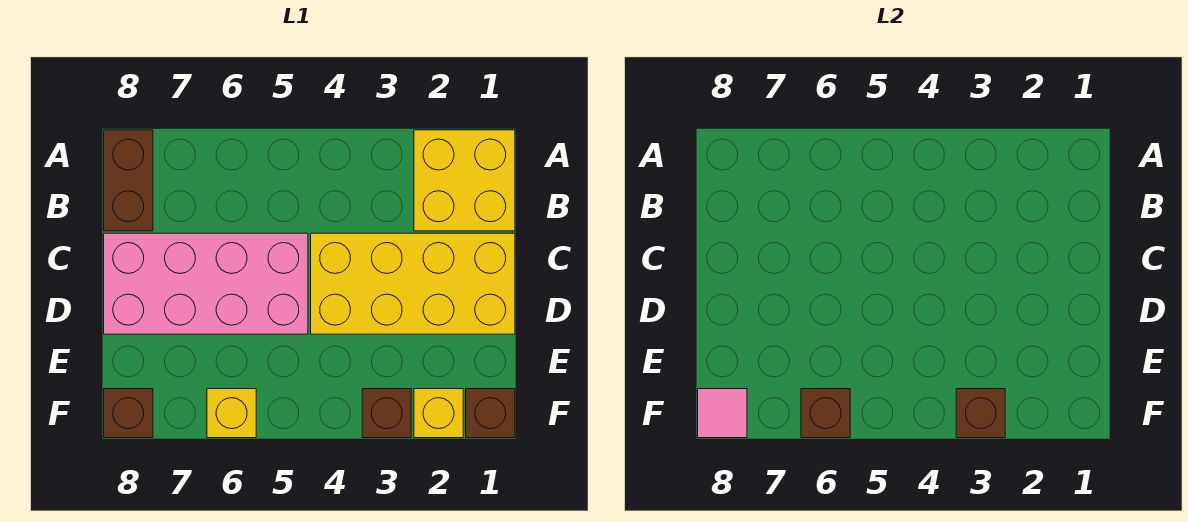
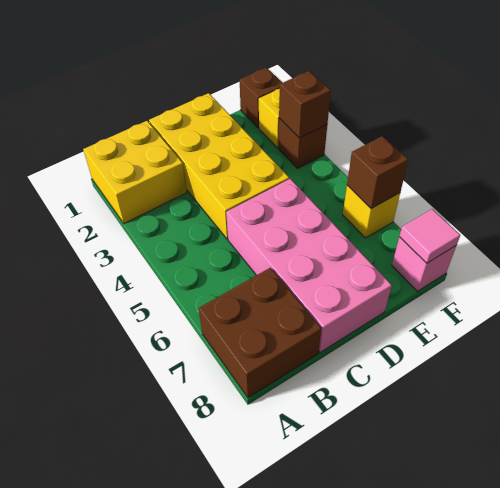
brown brick A8:B8 level 1 -> brown brick A7:B8 level 1
brown brick F8 level 1 -> pink brick F8 level 1

